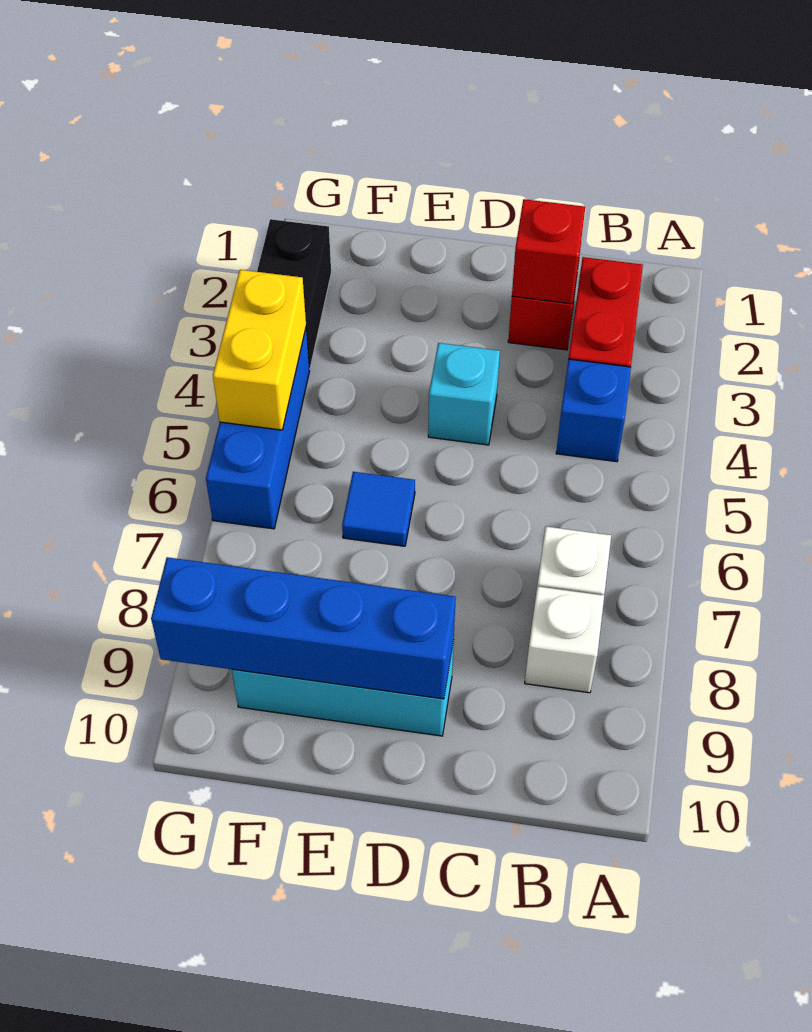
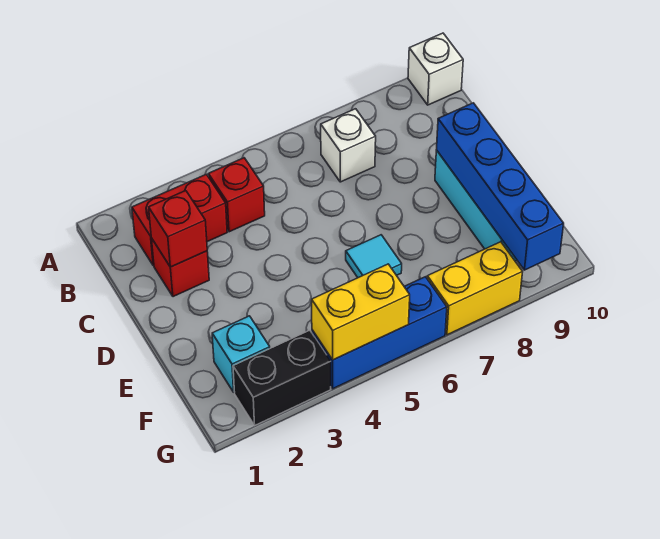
blue brick B4 level 1 -> red brick B4 level 1
white brick B8 level 1 -> white brick A10 level 1
cyan brick D4 level 1 -> cyan brick F2 level 1
blue tile E6 level 1 -> cyan tile E6 level 1
none -> yellow brick G7:G8 level 1

